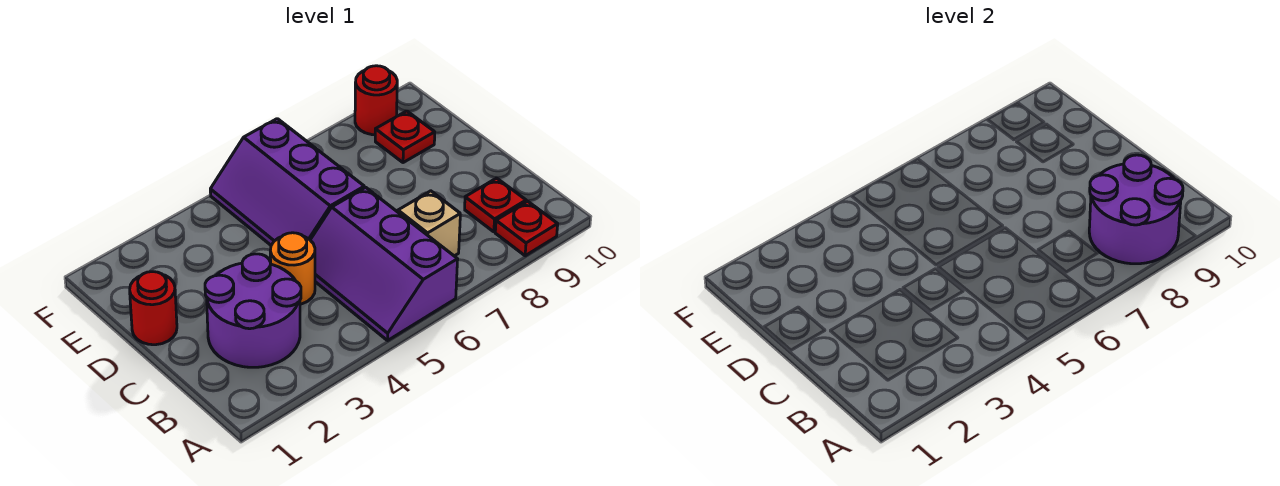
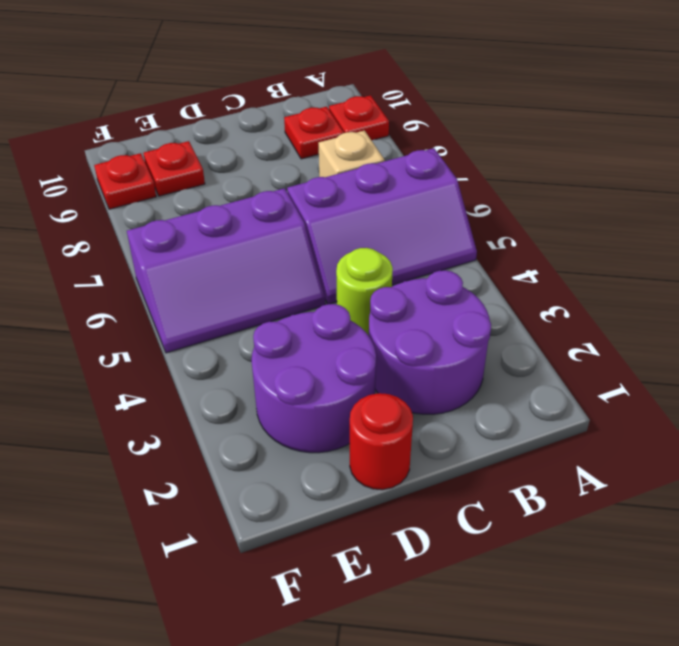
purple round brick A8:B9 level 2 -> purple round brick D2:E3 level 1
orange round brick C4 level 1 -> lime round brick C4 level 1
red round brick F9 level 1 -> red plate F9 level 1

